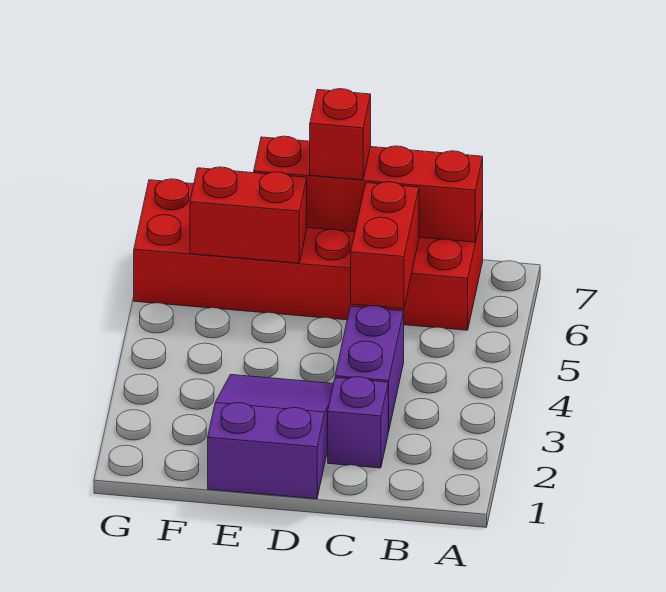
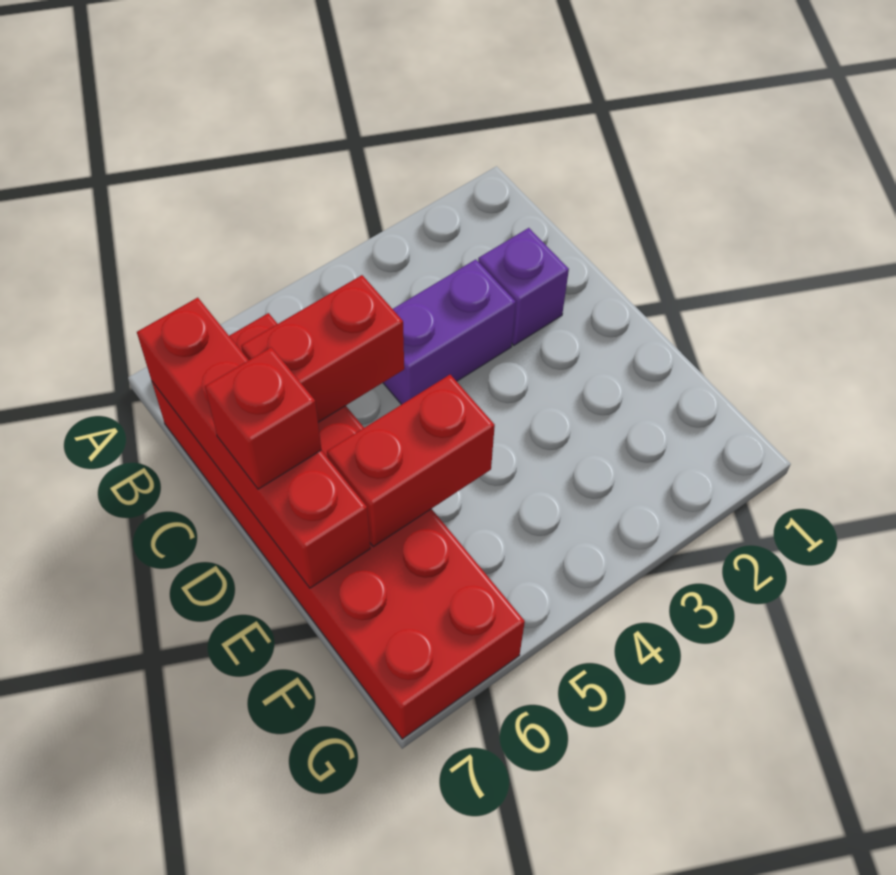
purple slope D1:E3 level 1 top 1 -> none
red brick E6:F6 level 2 -> red brick E5:E6 level 2

